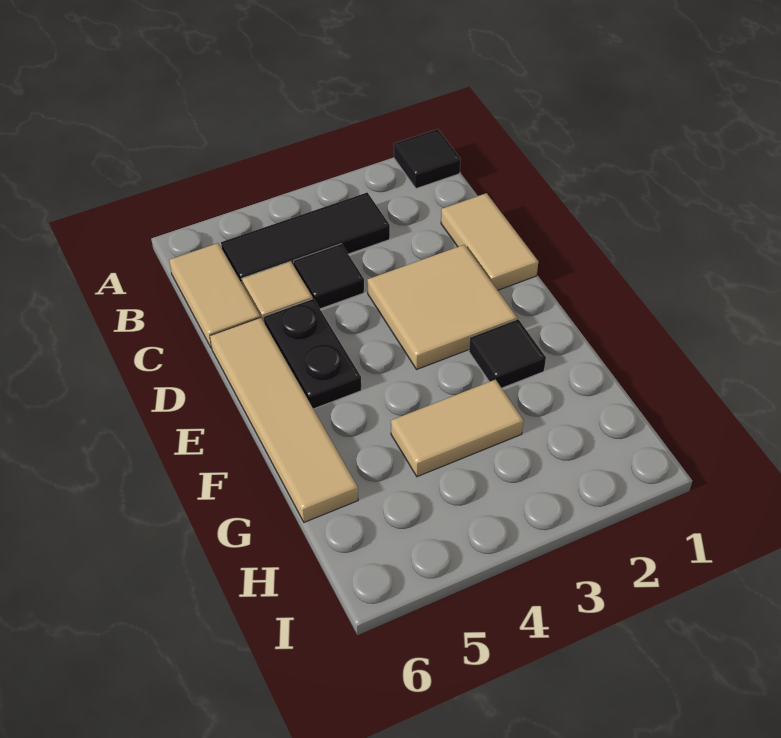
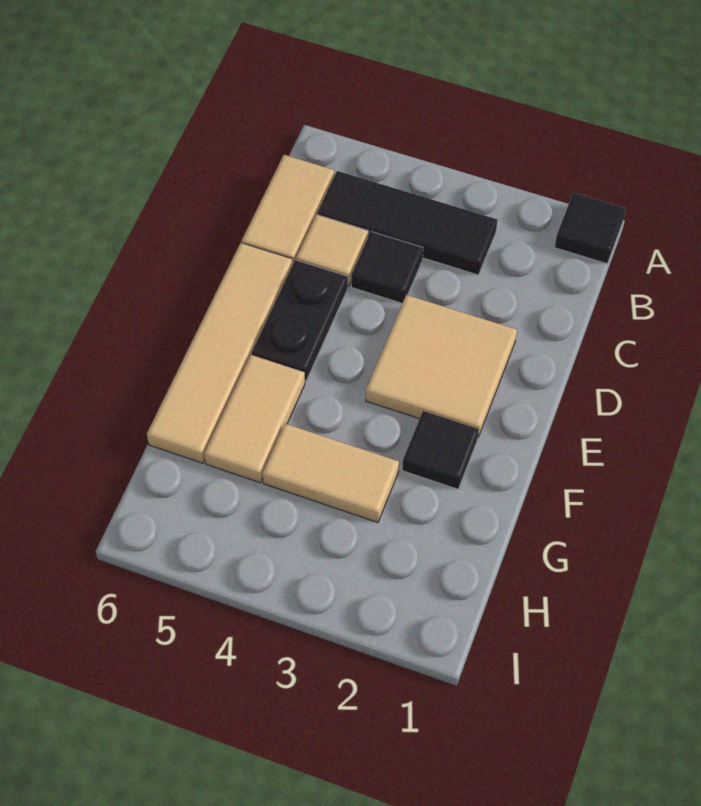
tan tile C1:D1 level 1 -> tan tile F5:G5 level 1

